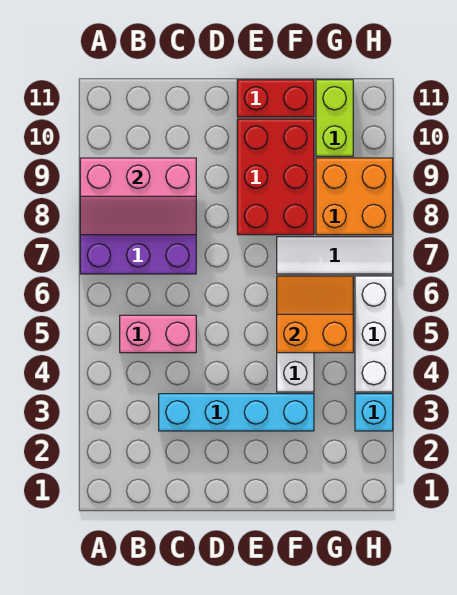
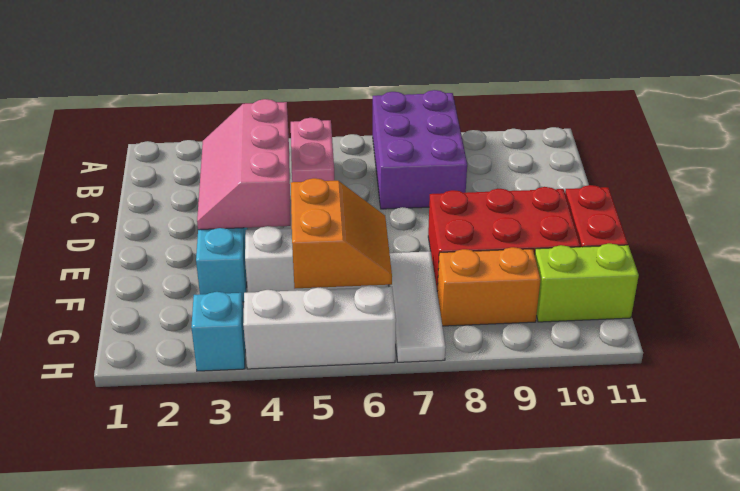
pink slope A8:C9 level 2 top 9 -> pink slope C3:E4 level 2 top 4
orange brick G8:H9 level 1 -> orange brick G8:G9 level 1

